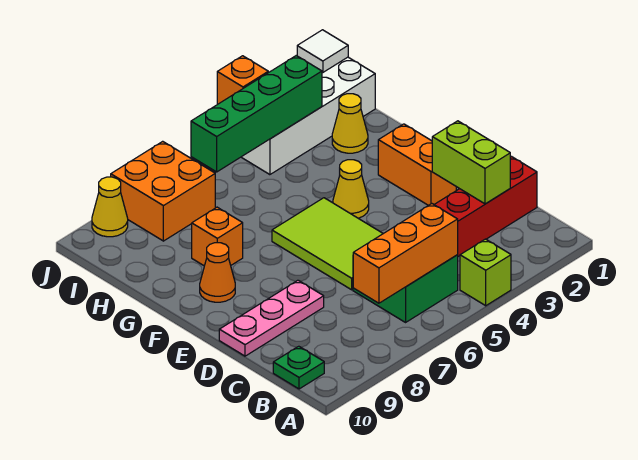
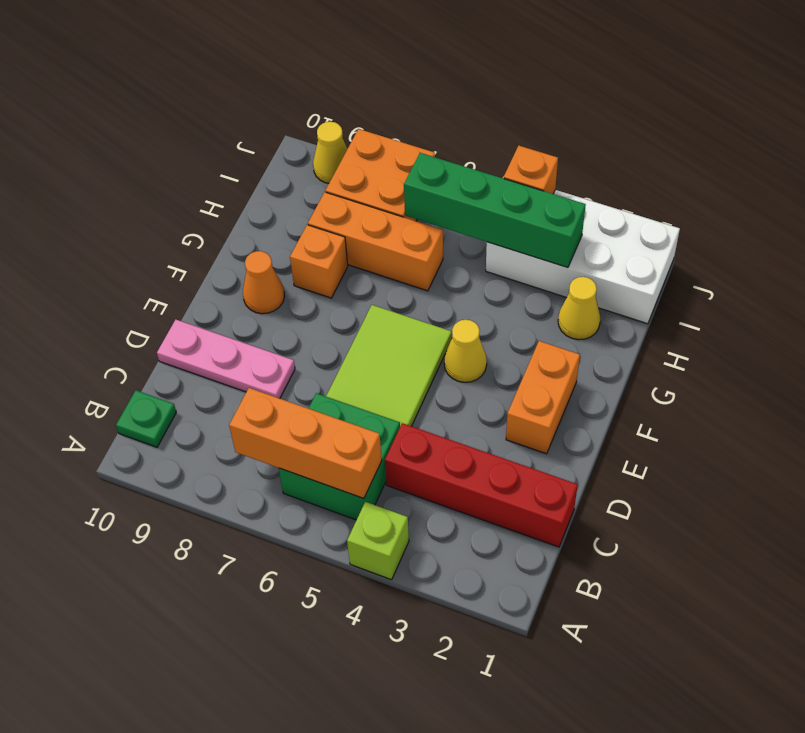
lime brick C2:D2 level 2 -> none
none -> orange brick H6:H8 level 1
white tile J1 level 2 -> none

